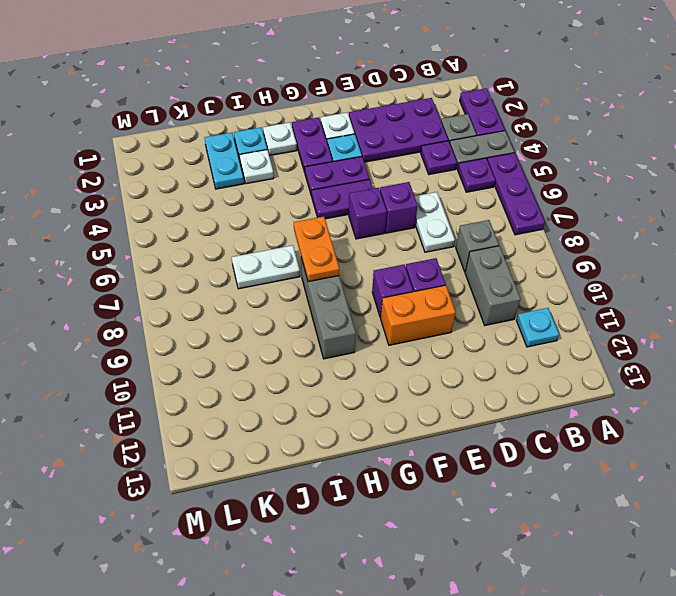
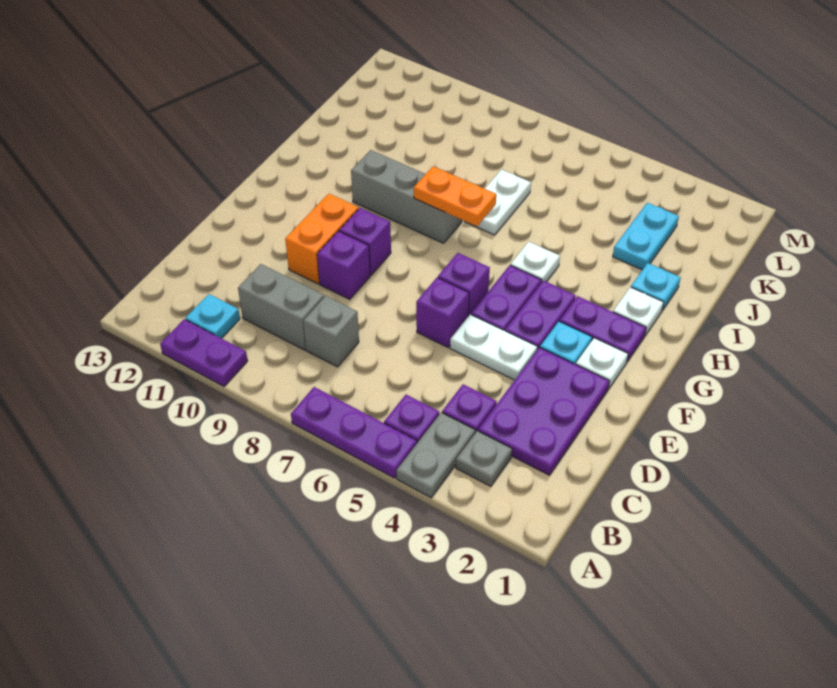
purple plate A2:A3 level 1 -> purple plate A10:A11 level 1
white plate D6:D7 level 1 -> white plate E4:E5 level 1
white plate I3 level 1 -> white plate H5 level 1
cyan plate J2:J3 level 1 -> cyan plate J3:K3 level 1

